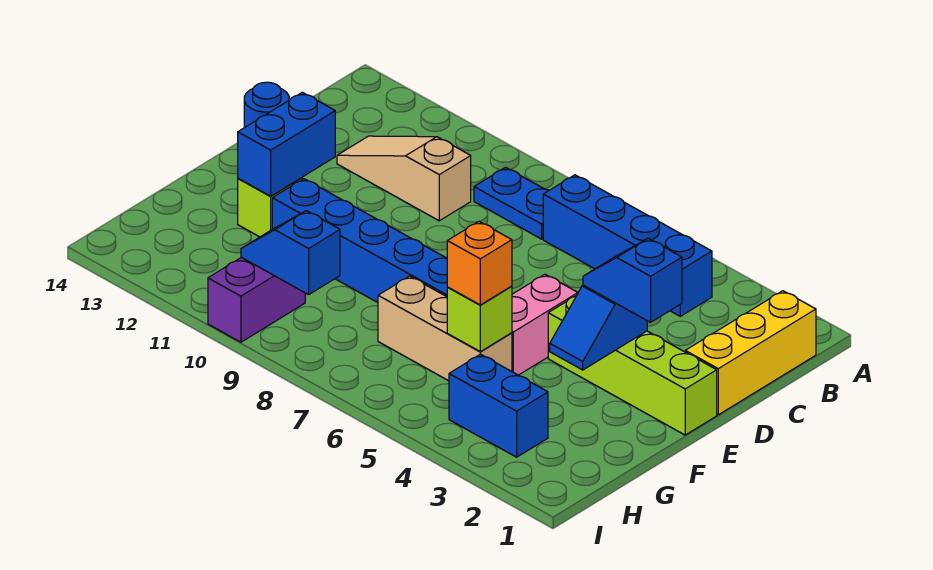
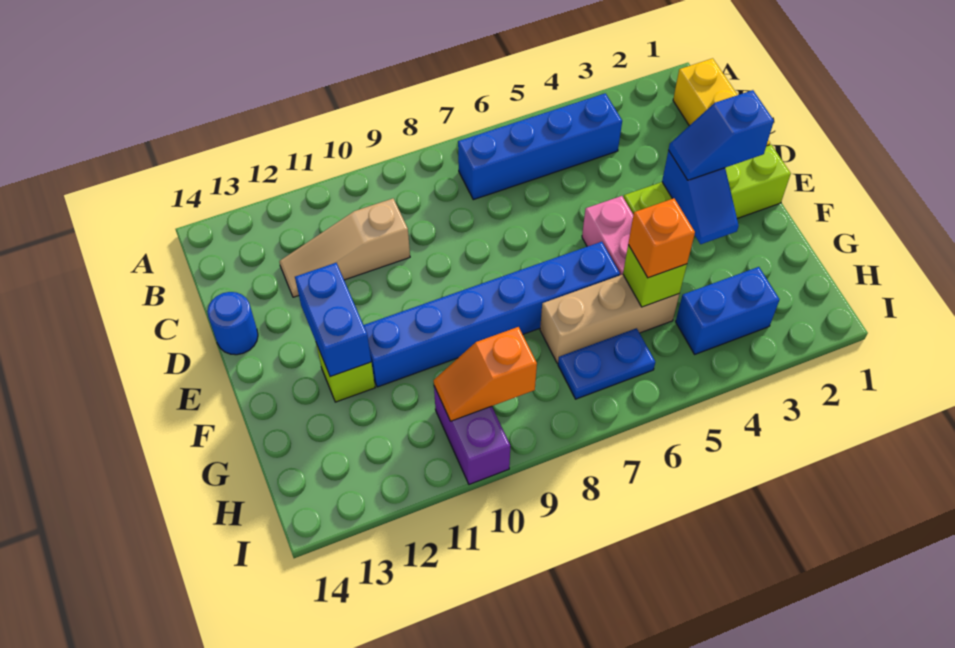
blue plate B8:B9 level 1 -> blue plate H6:H7 level 1
blue slope H9:H10 level 2 top 9 -> orange slope H9:H10 level 2 top 9

